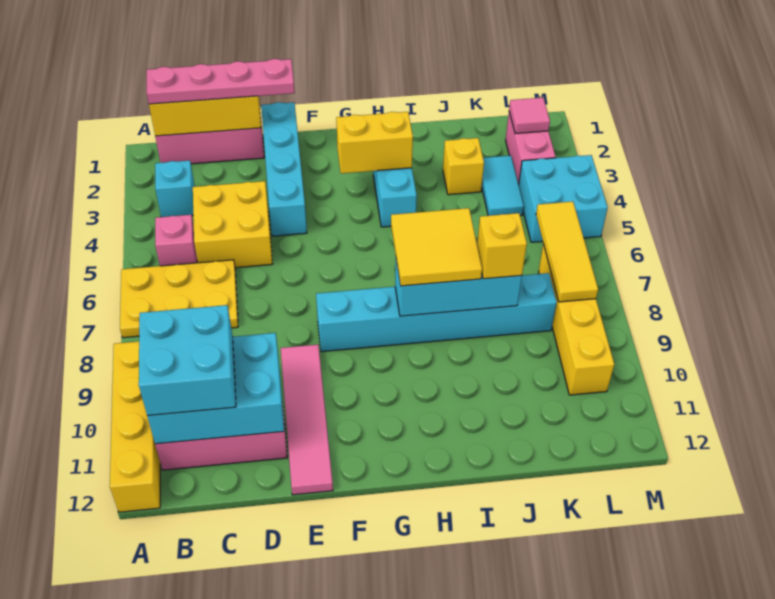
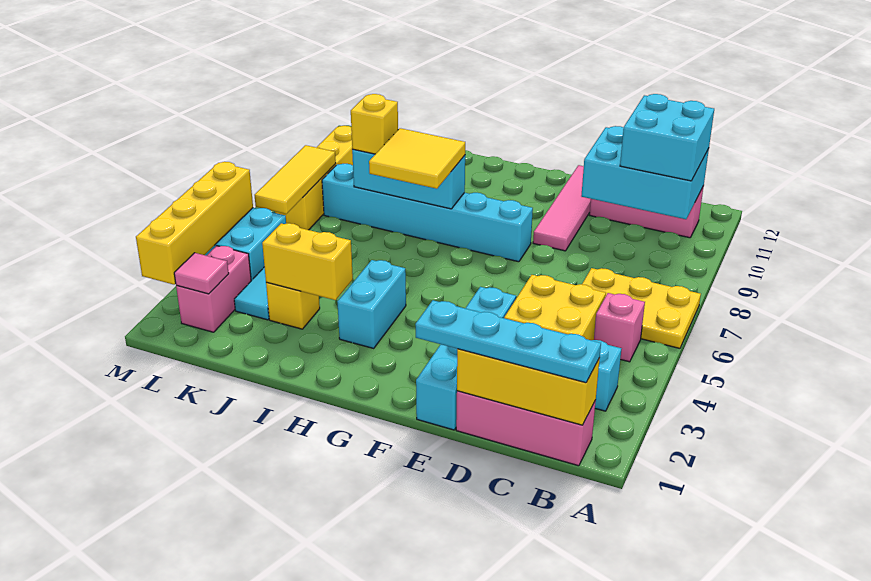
yellow brick A9:A12 level 1 -> yellow brick M2:M5 level 2
pink plate B1:E1 level 3 -> cyan plate B1:E1 level 3
yellow brick G3:H3 level 2 -> yellow brick I3:J3 level 2

